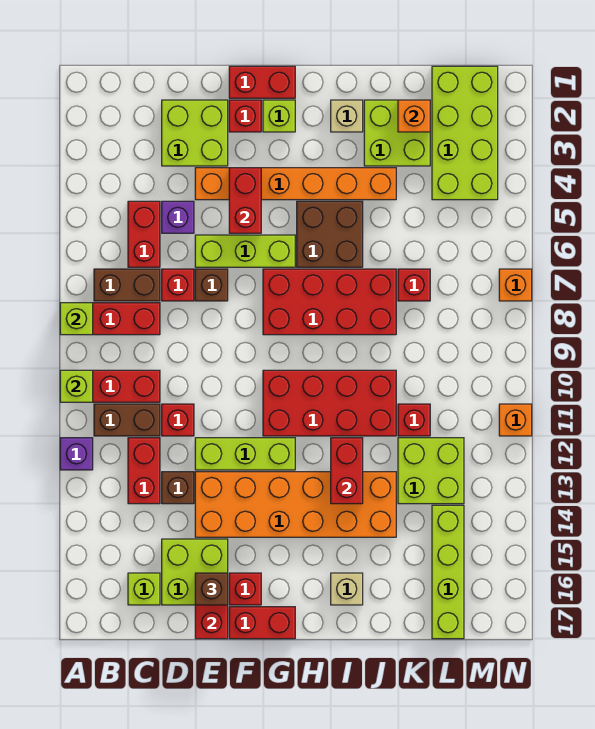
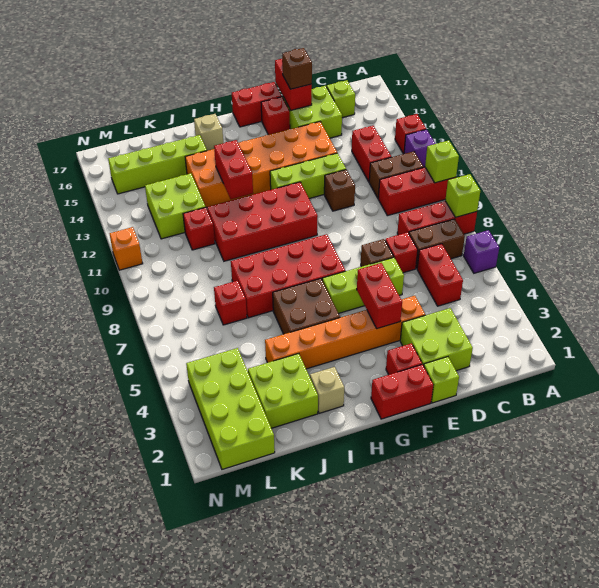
purple brick D5 level 1 -> purple brick A6 level 1
red brick D11 level 1 -> red brick A13 level 1
brown brick D13 level 1 -> brown brick E11 level 1
lime brick G2 level 1 -> lime brick E1 level 1
orange brick K2 level 2 -> none
lime brick L14:L17 level 1 -> lime brick J15:M15 level 1
orange brick N7 level 1 -> none

